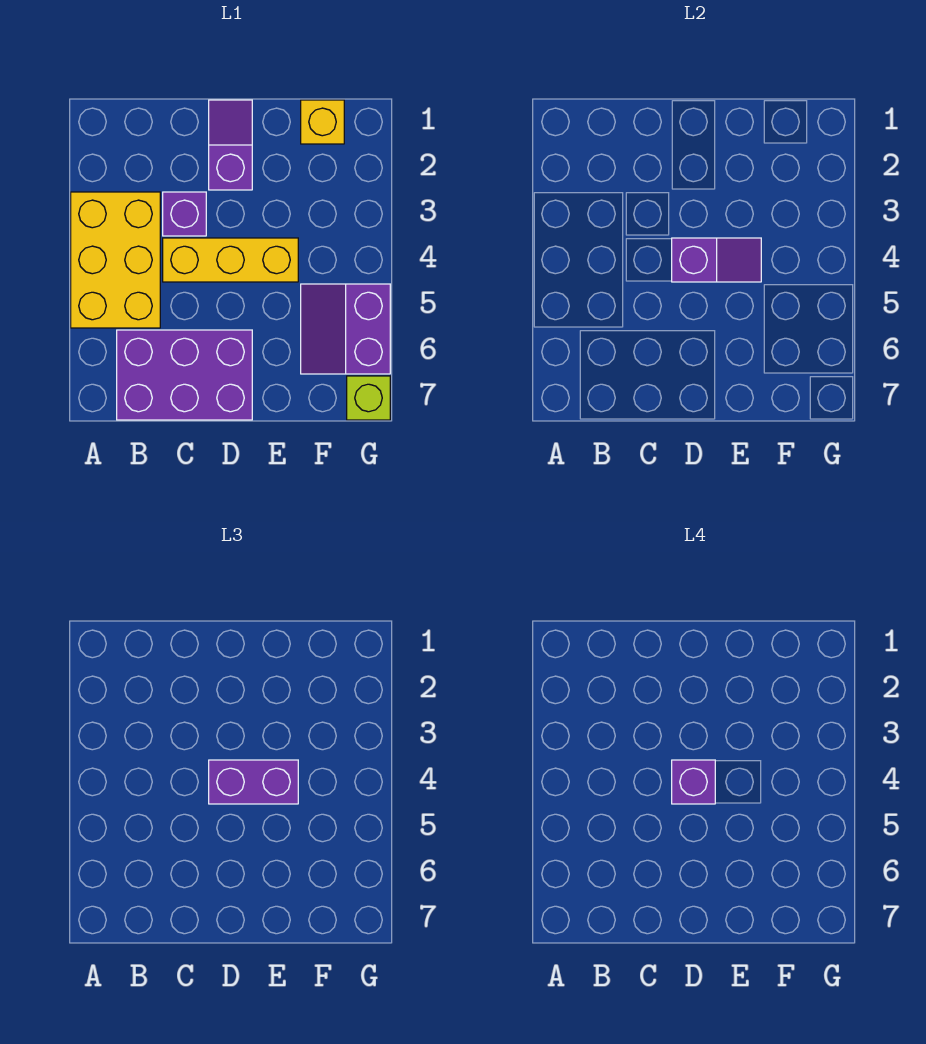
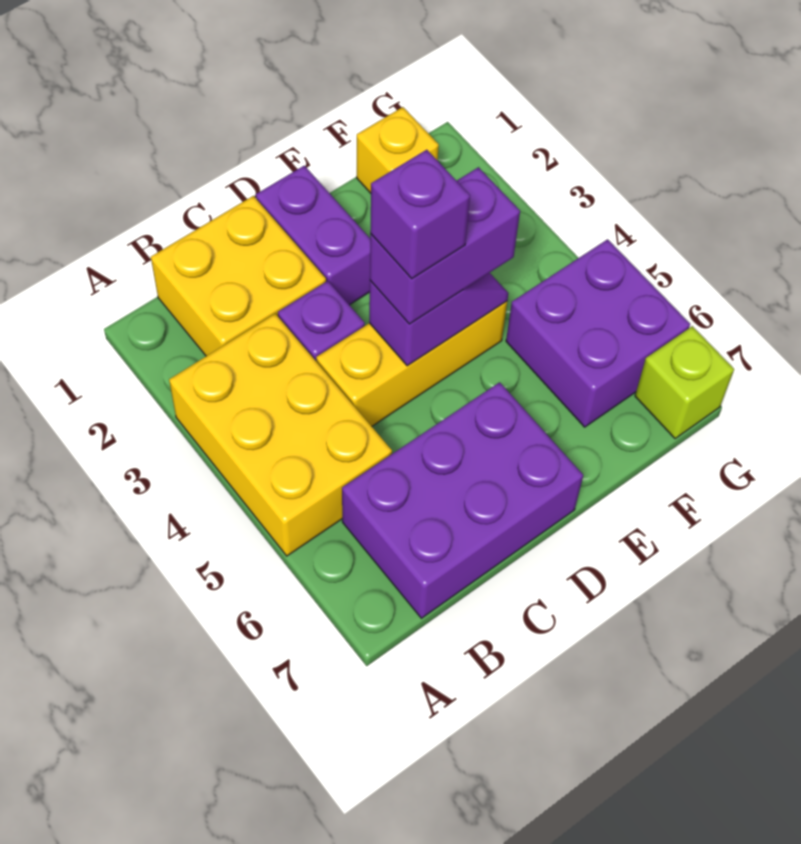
none -> yellow brick B1:C2 level 1
purple slope D1:D2 level 1 top 2 -> purple brick D1:D2 level 1
purple slope F5:G6 level 1 top G -> purple brick F5:G6 level 1

